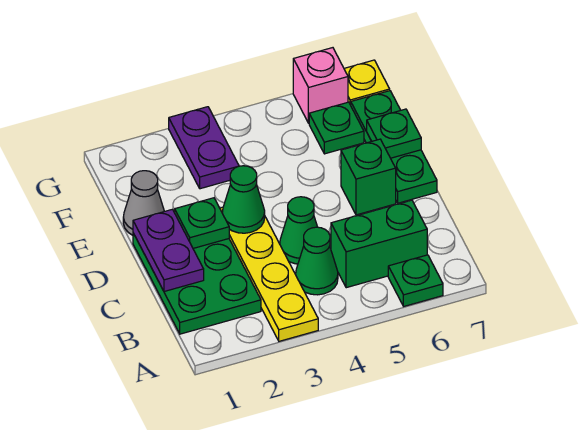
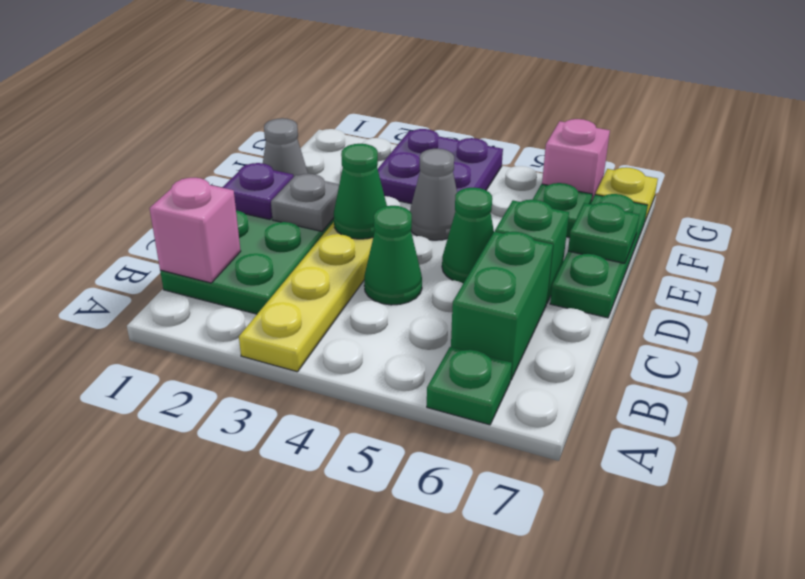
none -> pink brick B1 level 2
green cone B4 level 1 -> green cone D5 level 1
green brick B5:B6 level 1 -> green brick B6:C6 level 1
purple plate C1:D1 level 2 -> purple plate D1 level 2
green plate D2 level 2 -> grey plate D2 level 2
none -> grey cone E4 level 1
purple plate F3:G3 level 1 -> purple plate F3:G4 level 1

